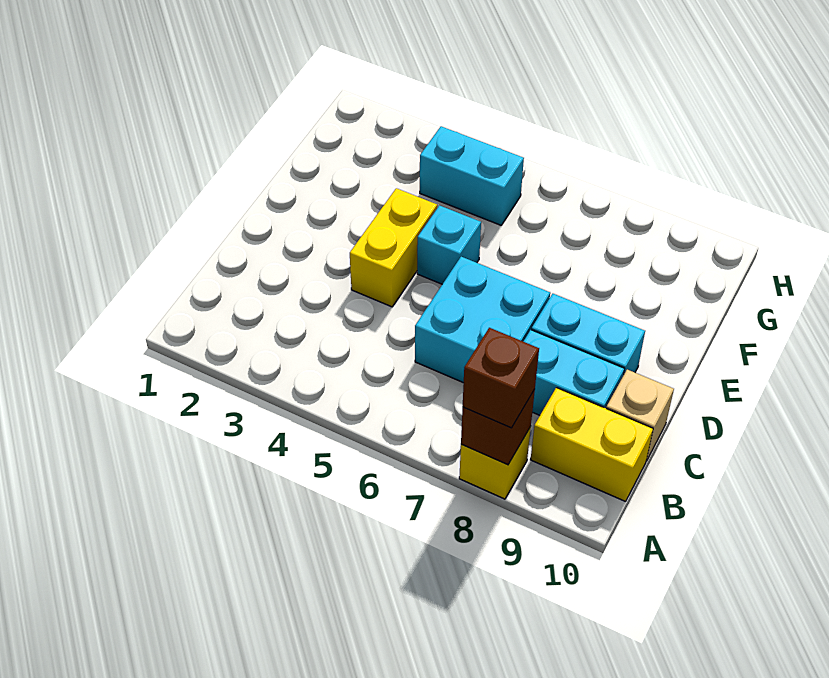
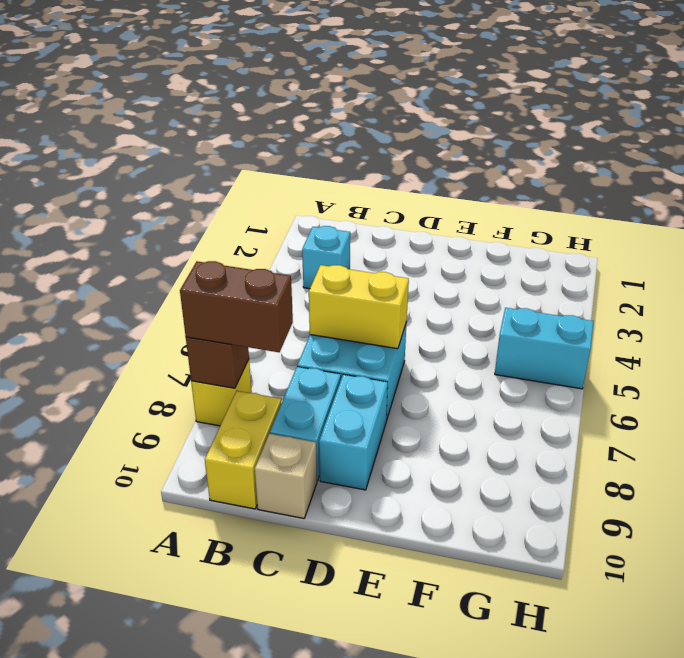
brown brick A8 level 3 -> brown brick A8:B8 level 3
yellow brick D4:E4 level 1 -> yellow brick C6:D6 level 2
cyan brick E5 level 1 -> cyan brick B3 level 1
cyan brick G4:G5 level 1 -> cyan brick G5:H5 level 1

